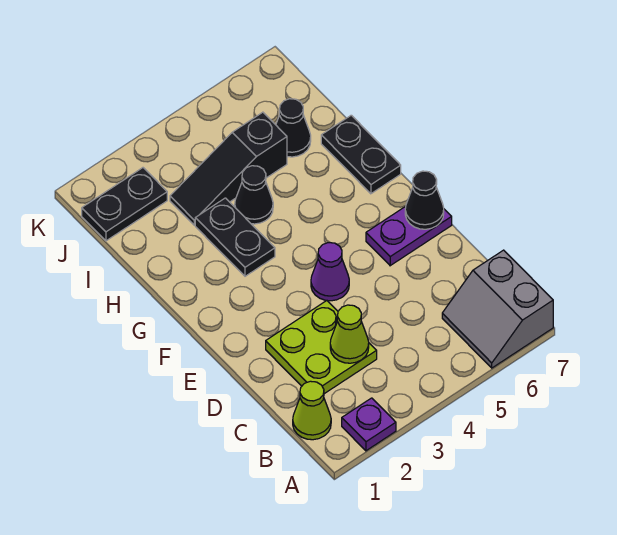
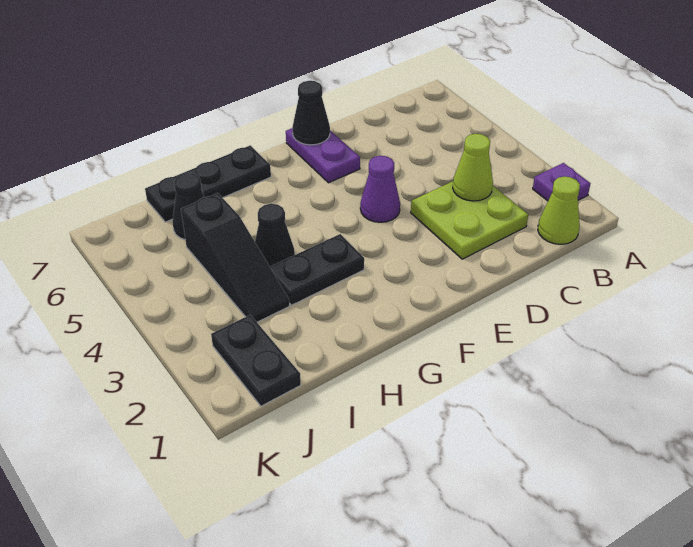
grey slope A6:B7 level 1 top 7 -> none
black plate G7:H7 level 1 -> black plate G7:I7 level 1

